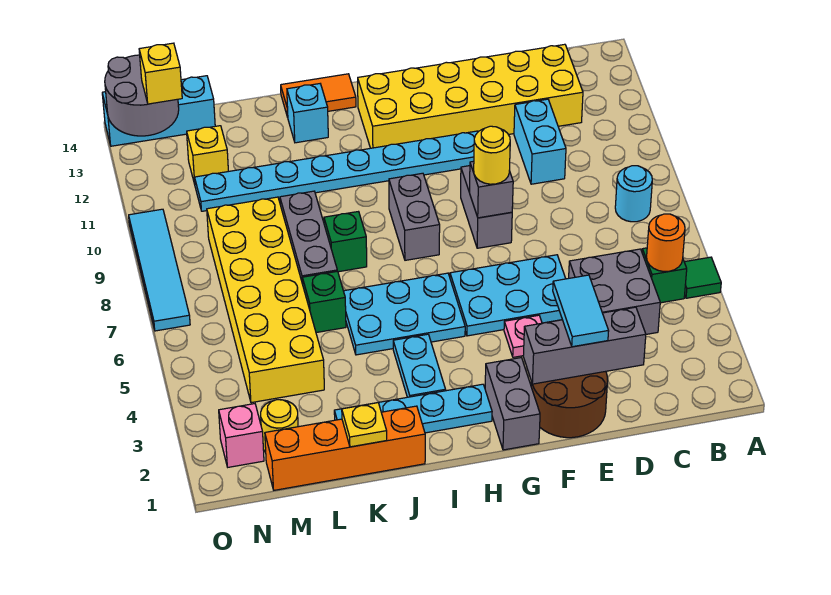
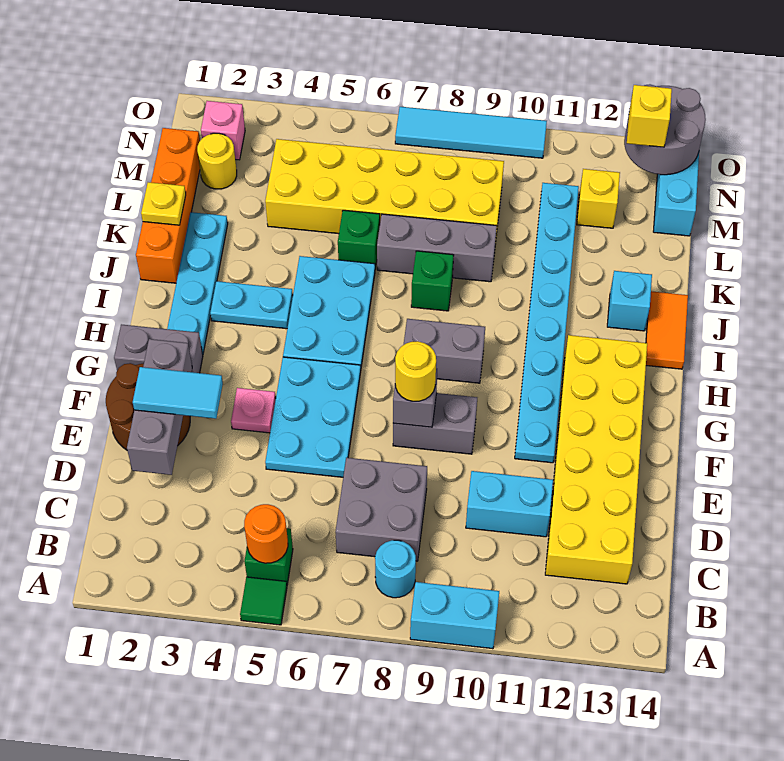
none -> cyan brick A9:A10 level 1
grey brick C4:D5 level 1 -> grey brick C7:D8 level 1

